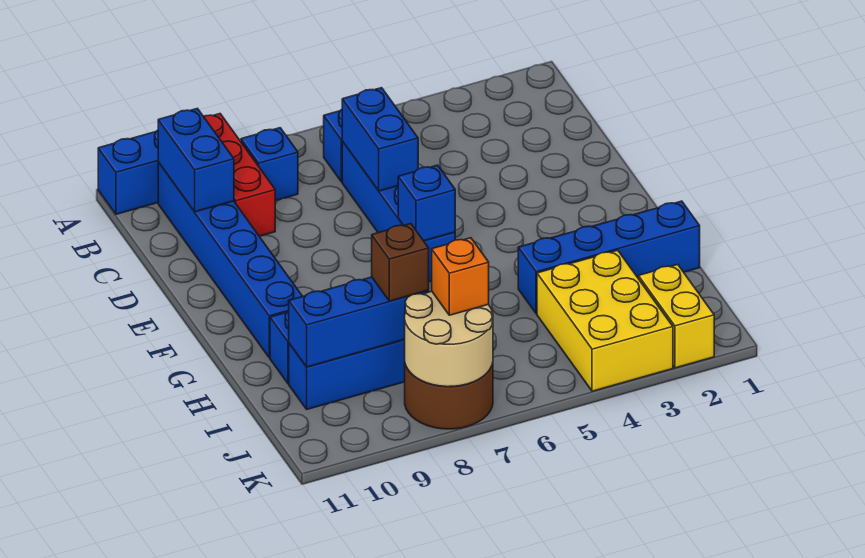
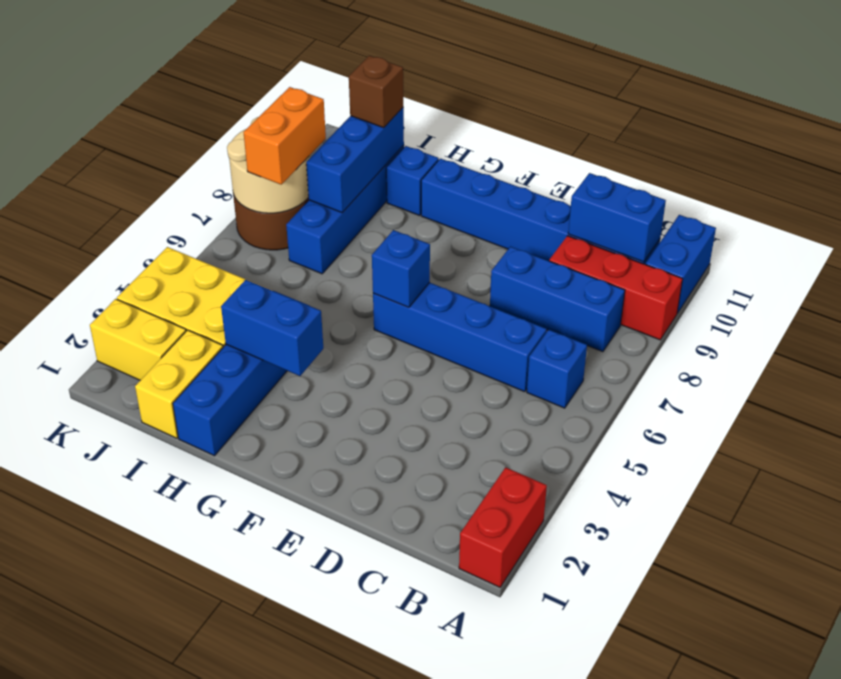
none -> red brick A1:A2 level 1
blue brick B8 level 1 -> blue brick B8:D8 level 1
blue brick C6:D6 level 2 -> blue brick G3:H3 level 2
none -> yellow brick I1:I2 level 1
brown brick I8 level 3 -> brown brick I10 level 3
orange brick J7 level 3 -> orange brick J7:J8 level 3

